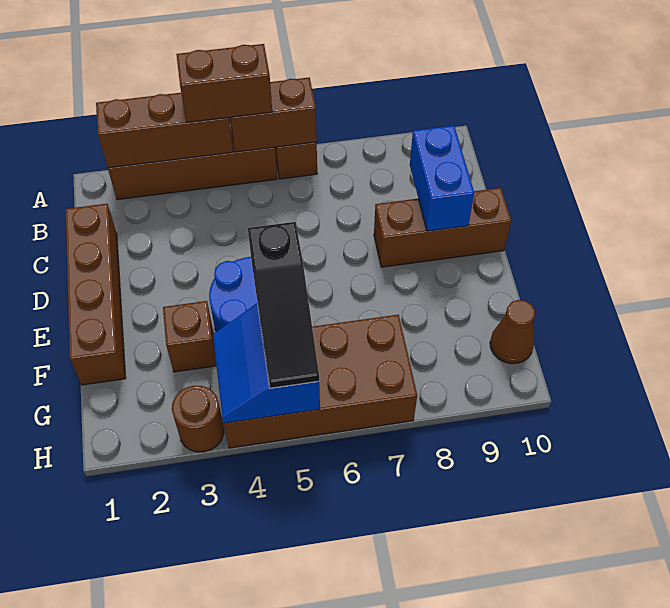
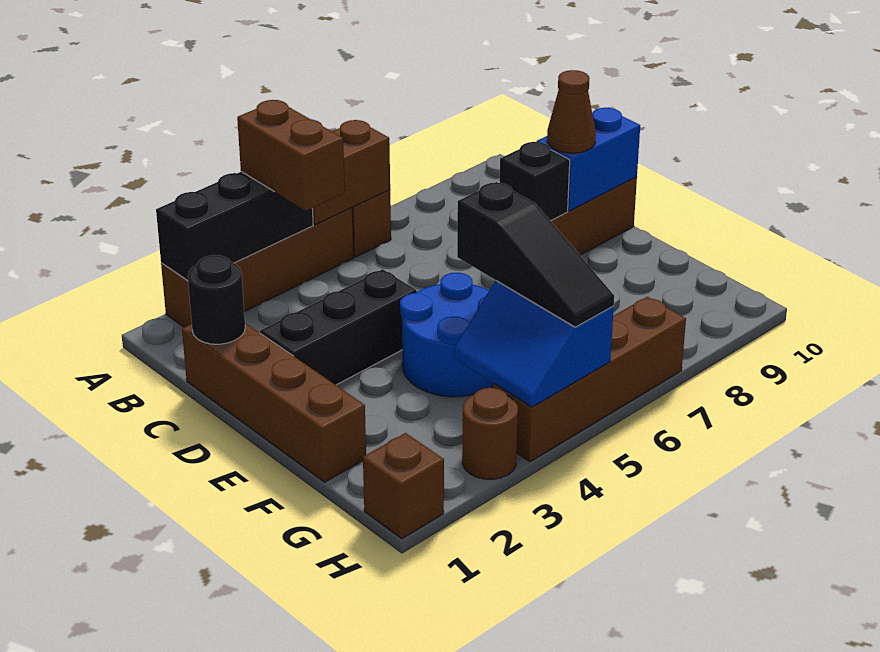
brown brick A2:A4 level 2 -> black brick A2:A4 level 2
brown brick A4:A5 level 3 -> brown brick A4:B4 level 3
none -> black round brick C1 level 2
blue brick C9:D9 level 2 -> blue brick D9:D10 level 2
none -> black brick D2:D4 level 1
none -> black brick D8 level 2
brown brick F3 level 1 -> brown brick H1 level 1
brown brick G4:H7 level 1 -> brown brick H4:H7 level 1
brown cone G10 level 1 -> brown cone D9 level 3

